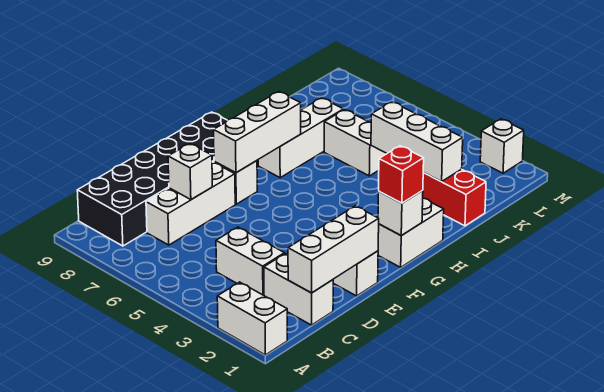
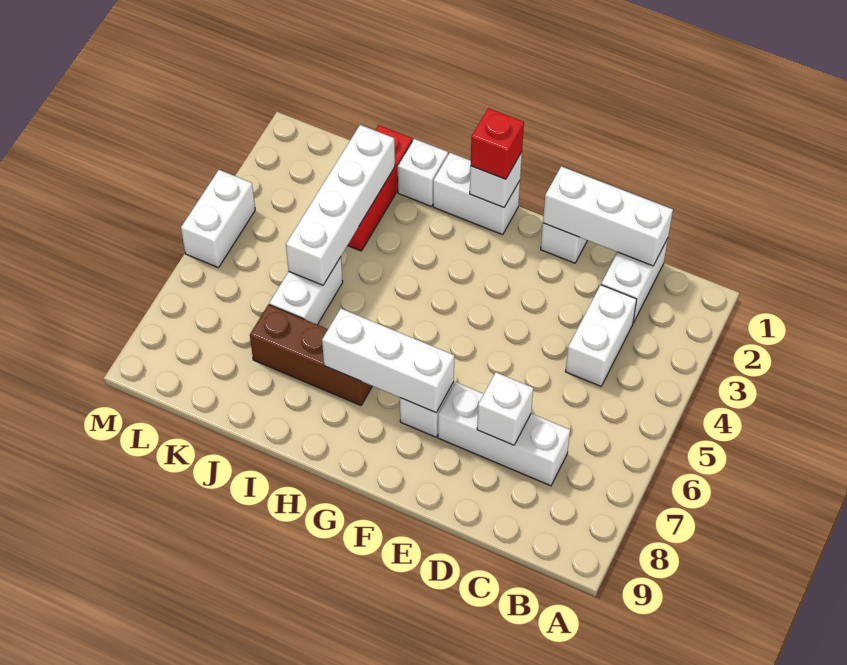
white brick A1:A2 level 1 -> white brick M4:M5 level 1
black brick B8:G9 level 1 -> none
white brick H7:J7 level 1 -> brown brick H7:J7 level 1
white brick J2:J4 level 2 -> white brick J2:J5 level 2
white brick M2 level 1 -> white brick I1 level 1

